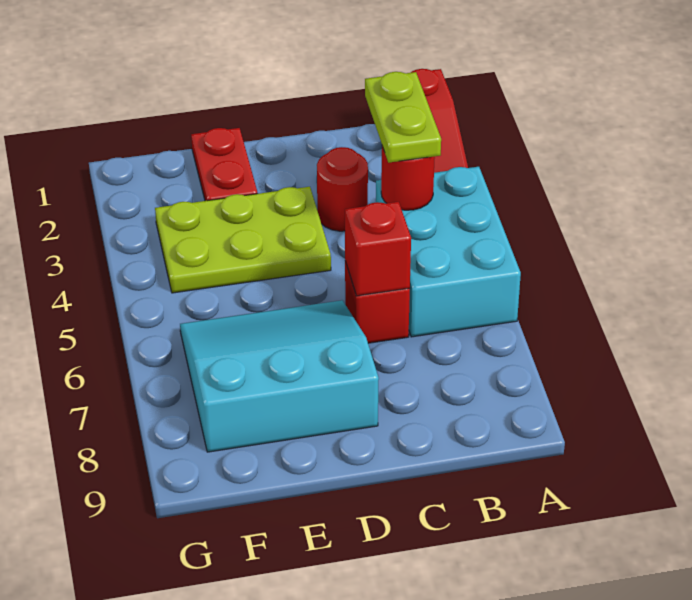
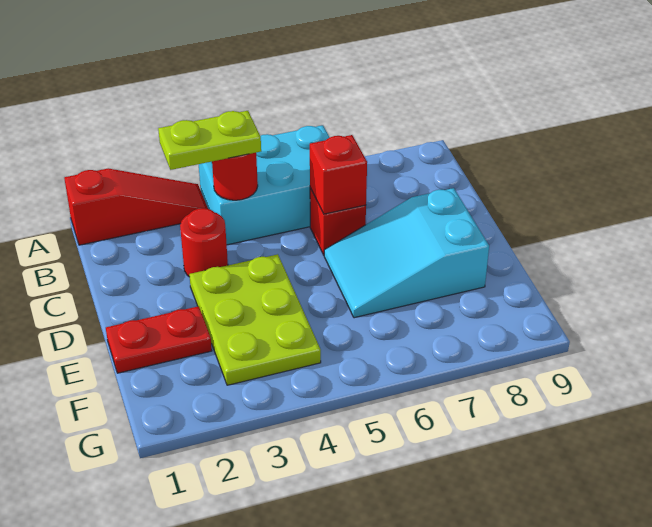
cyan slope D6:F8 level 1 top 8 -> cyan slope D6:E8 level 1 top 8

